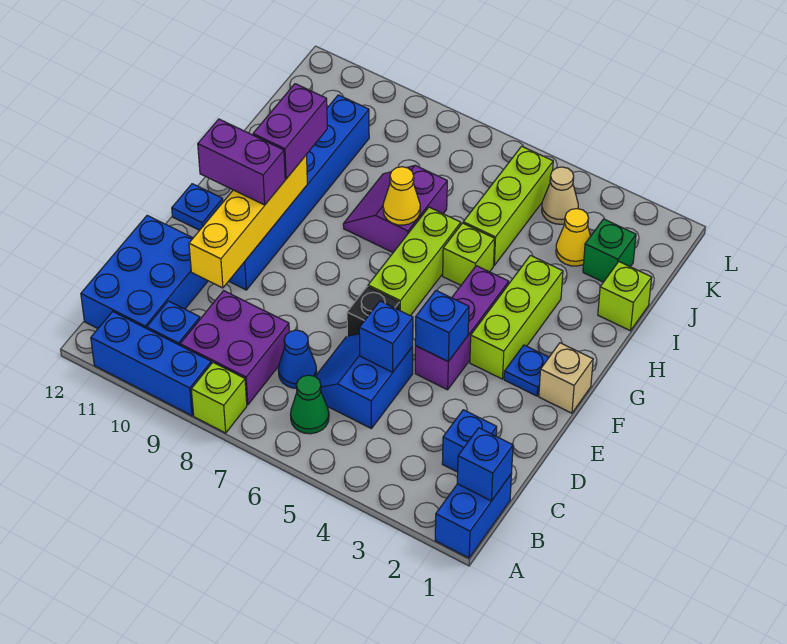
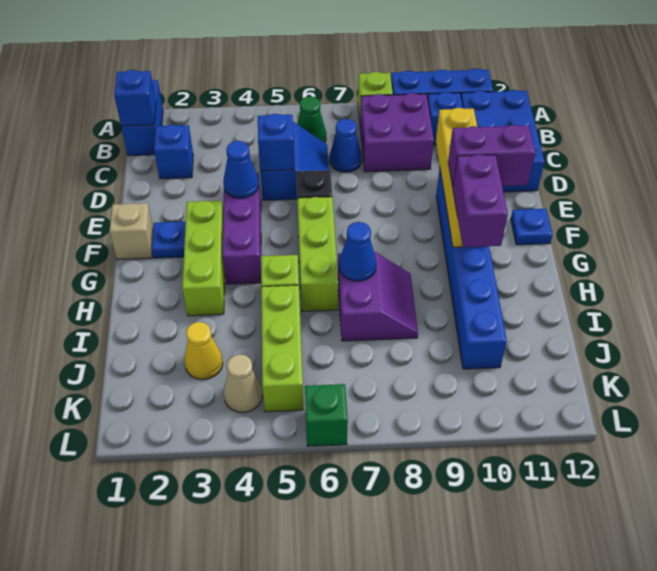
blue brick E4 level 2 -> blue cone E4 level 2
yellow cone H7 level 2 -> blue cone H7 level 2
lime brick I1 level 1 -> none
green brick J2 level 1 -> green brick L6 level 1

